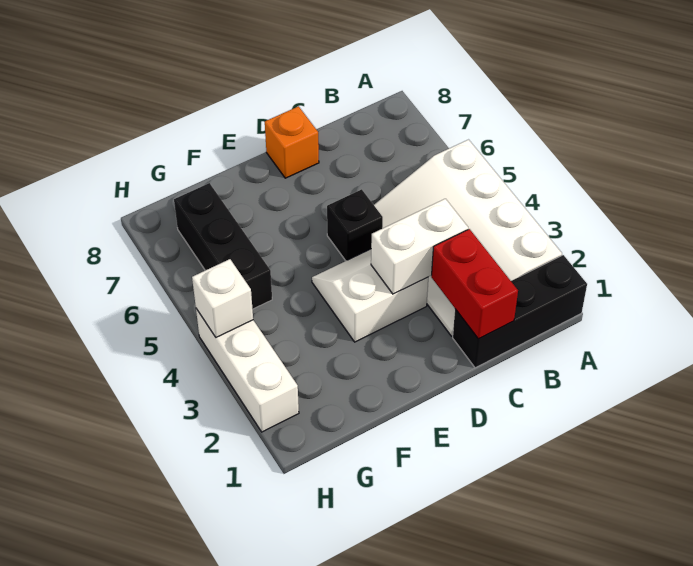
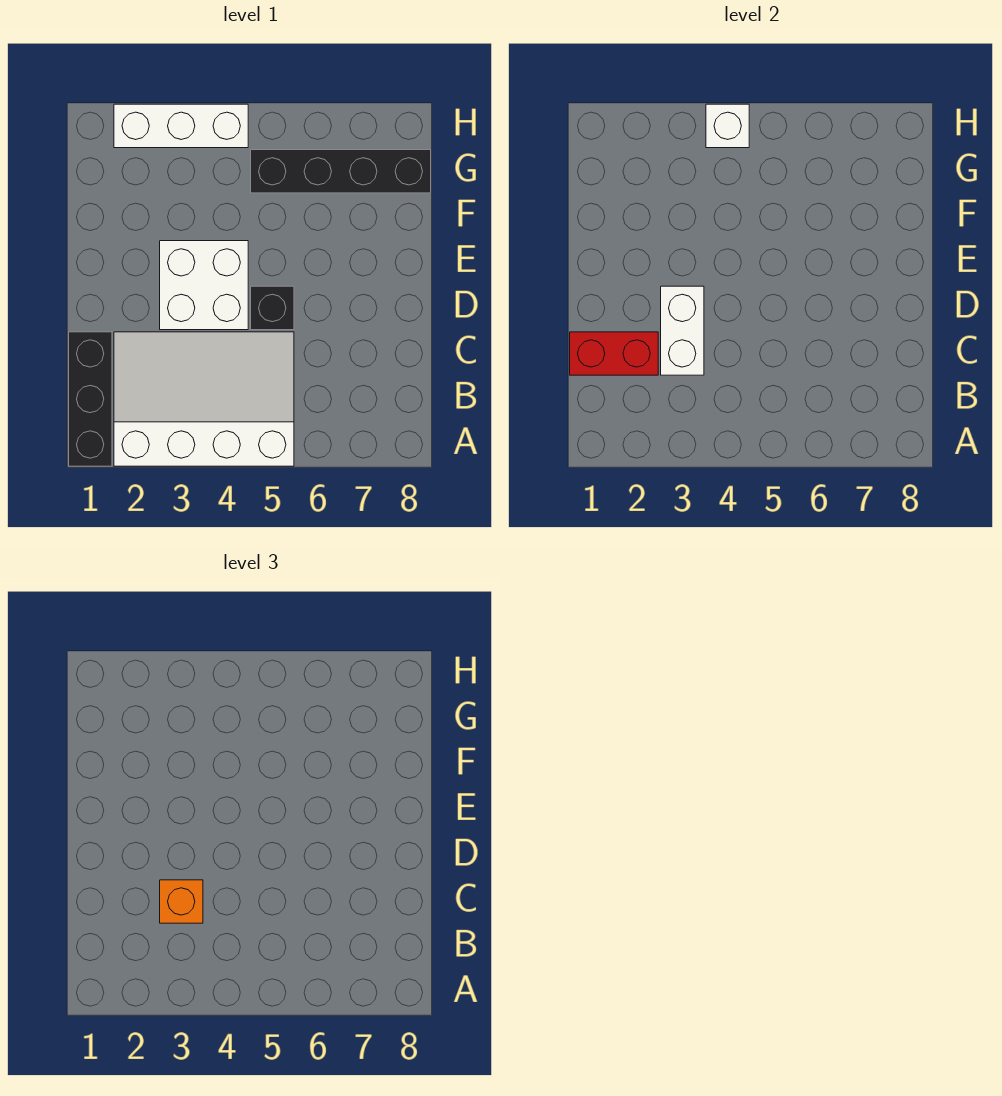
white slope D3:E4 level 1 top 3 -> white brick D3:E4 level 1
orange brick D8 level 1 -> orange brick C3 level 3
black brick G5:G7 level 1 -> black brick G5:G8 level 1

